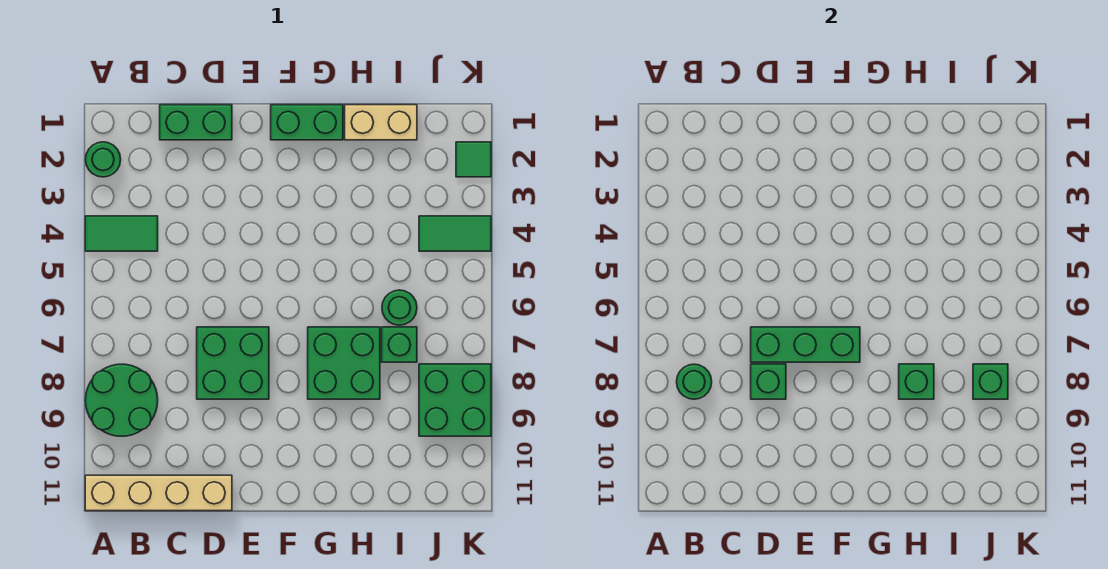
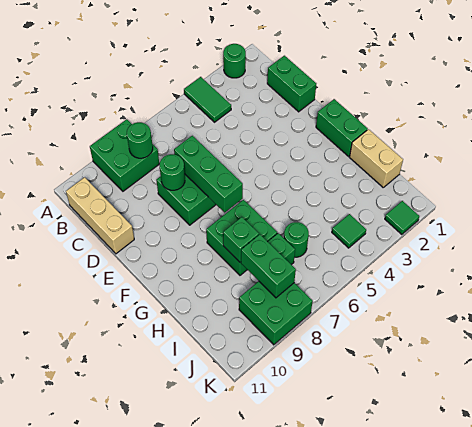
green round brick A8:B9 level 1 -> green brick A8:B9 level 1
tan brick A11:D11 level 1 -> tan brick B11:D11 level 1
green brick D8 level 2 -> green round brick D8 level 2
green tile J4:K4 level 1 -> green tile J4 level 1
green brick J8 level 2 -> green brick I8:J8 level 2

